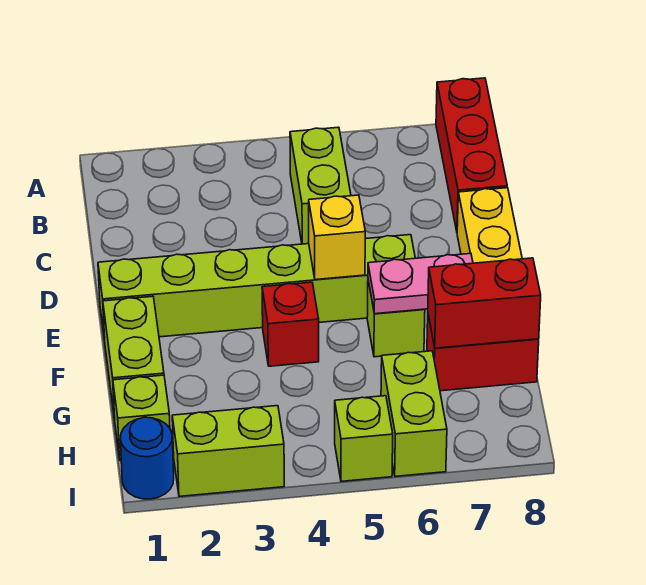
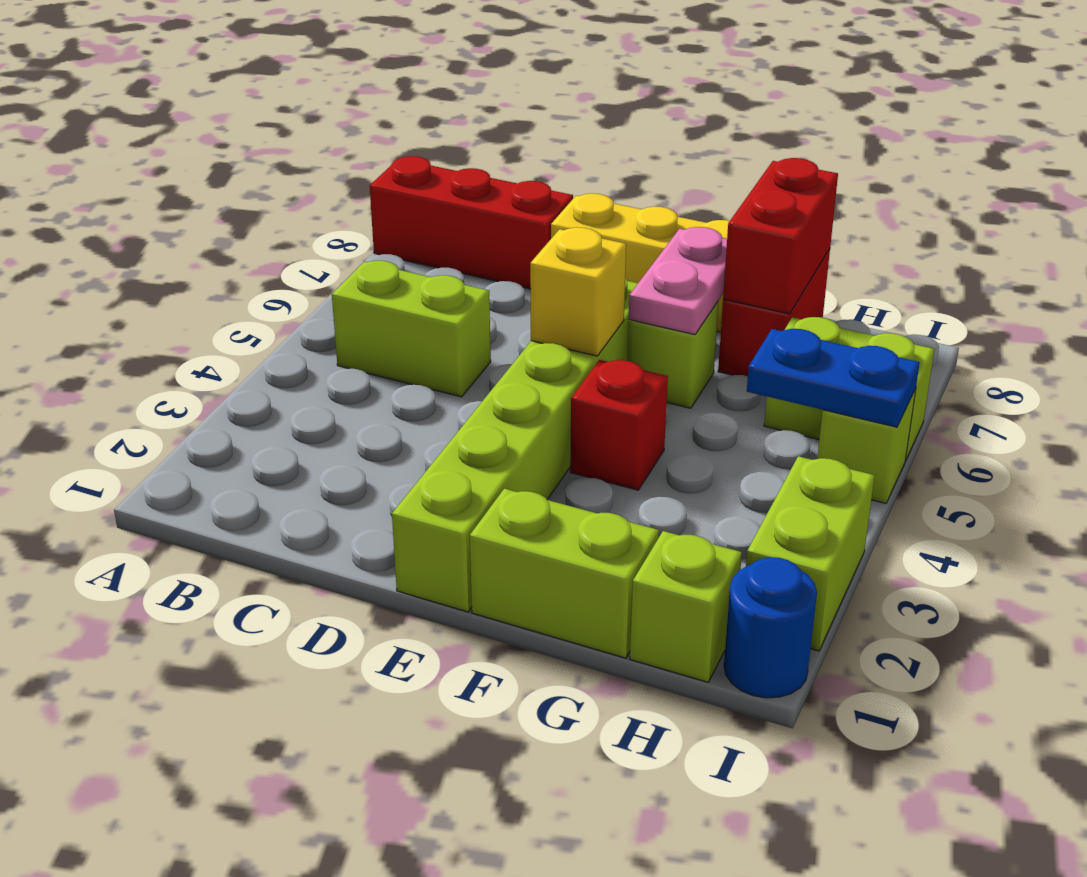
none -> blue plate H5:I5 level 2

